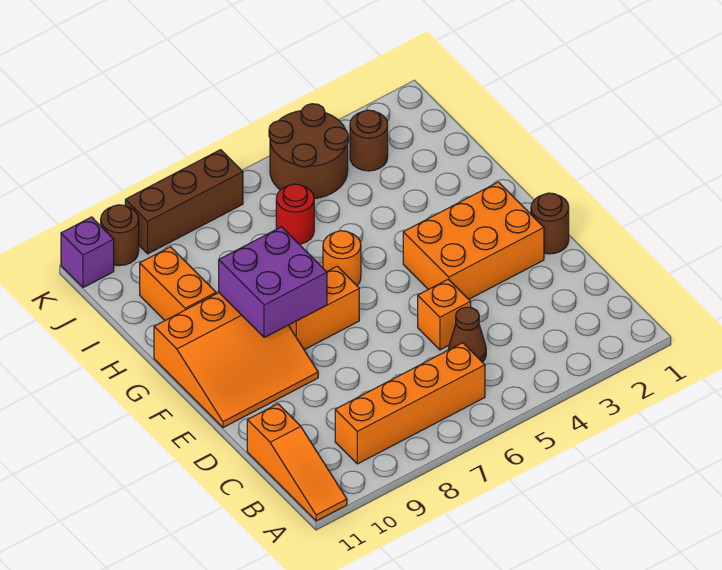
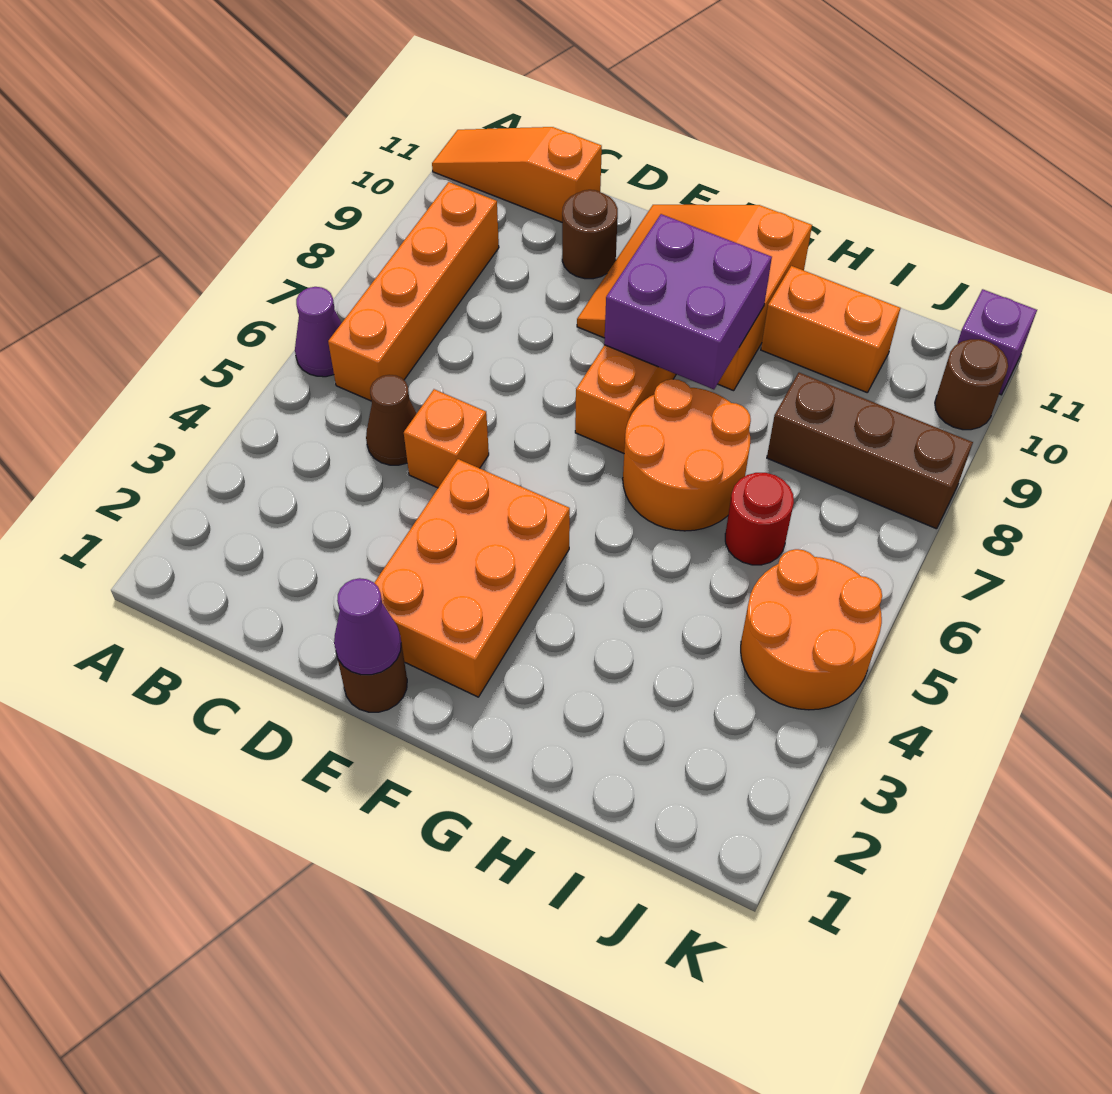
none -> purple cone A6 level 1
none -> purple cone E1 level 2
orange round brick G6 level 1 -> orange round brick G6:H7 level 1
brown round brick J3 level 1 -> brown round brick D10 level 1
brown round brick J4:K5 level 1 -> orange round brick J4:K5 level 1
brown brick K7:K9 level 1 -> brown brick I8:K8 level 1

